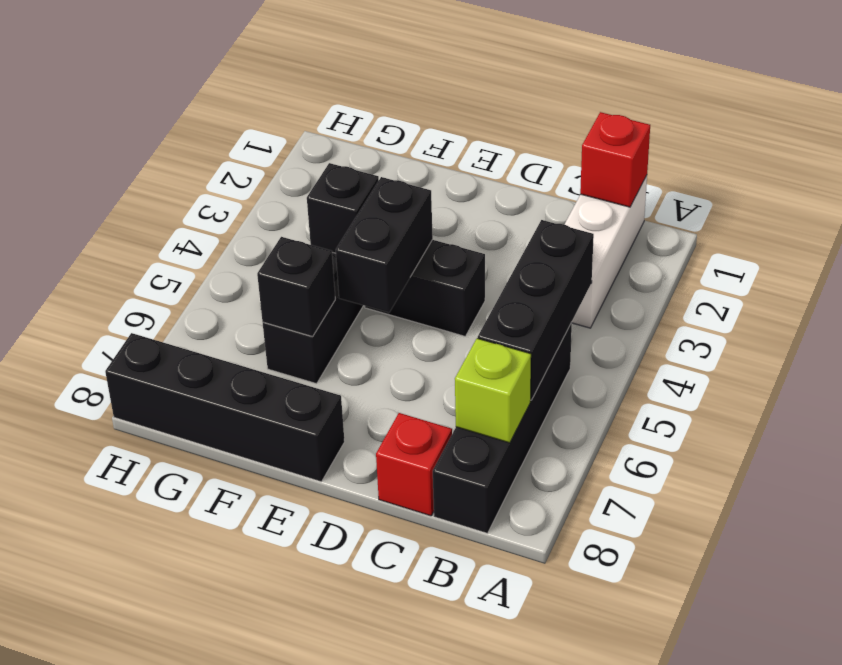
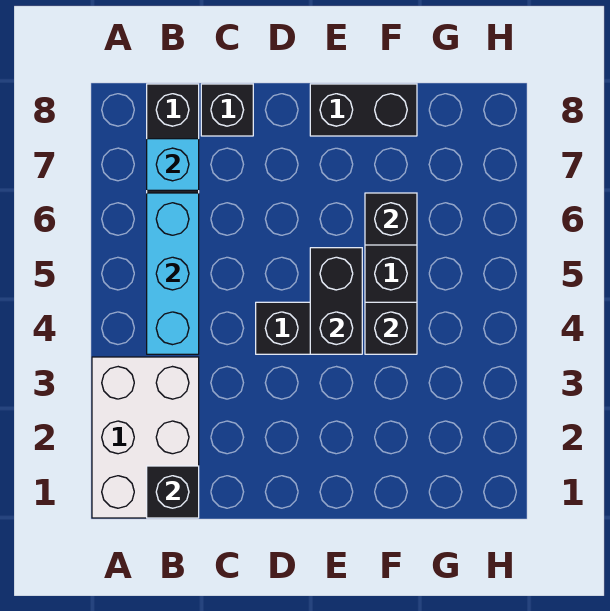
white brick B1:B3 level 1 -> white brick A1:B3 level 1
red brick B1 level 2 -> black brick B1 level 2
black brick B4:B6 level 2 -> cyan brick B4:B6 level 2
lime brick B7 level 2 -> cyan brick B7 level 2
red brick C8 level 1 -> black brick C8 level 1
black brick E8:H8 level 1 -> black brick E8:F8 level 1

